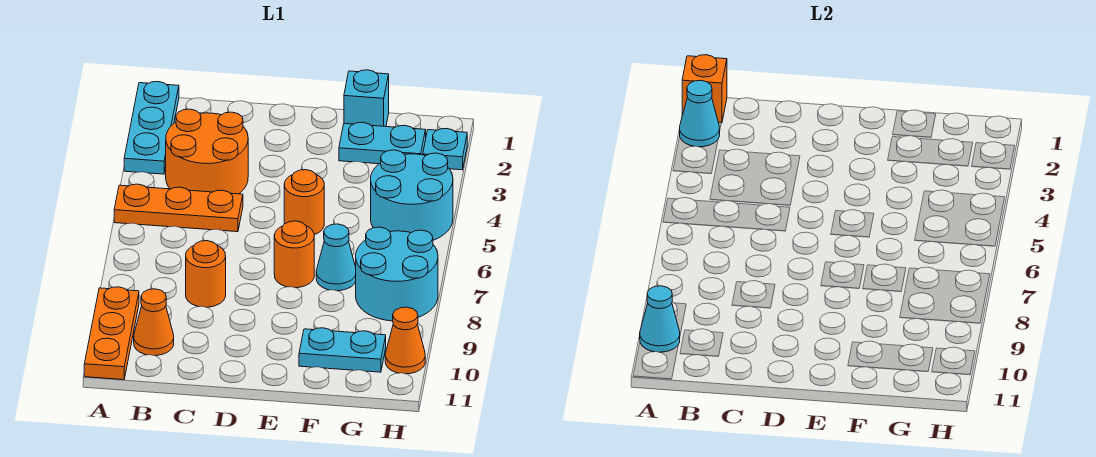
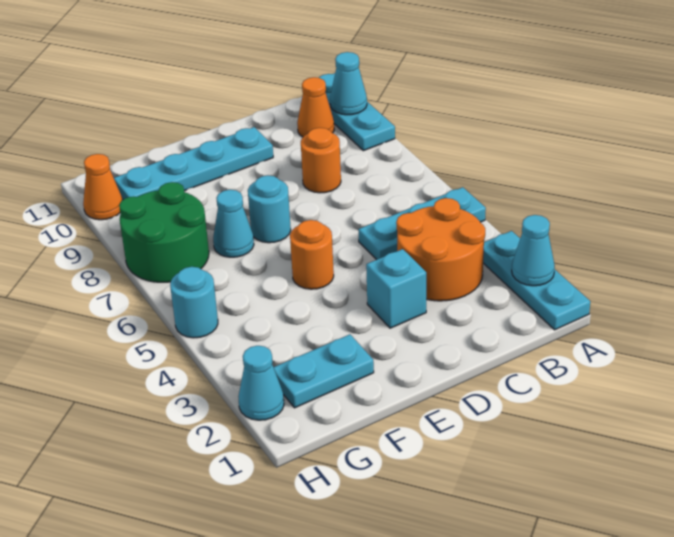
orange brick A1 level 2 -> none
orange plate A5:C5 level 1 -> cyan plate A5:C5 level 1
orange plate A9:A11 level 1 -> cyan plate A9:A11 level 1
orange round brick E7 level 1 -> cyan round brick E7 level 1
cyan brick F1 level 1 -> cyan brick D3 level 1
cyan plate F10:G10 level 1 -> cyan plate D10:G10 level 1
cyan round brick G4:H5 level 1 -> cyan round brick H5 level 1
cyan round brick G7:H8 level 1 -> green round brick G7:H8 level 1
cyan plate H2 level 1 -> cyan cone H2 level 1

